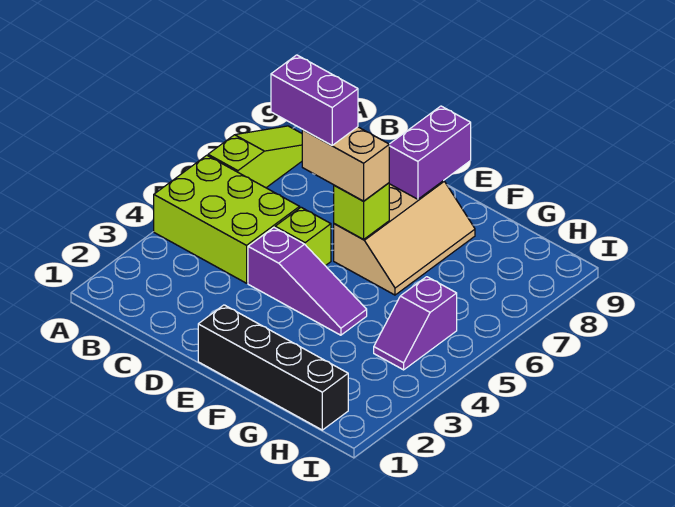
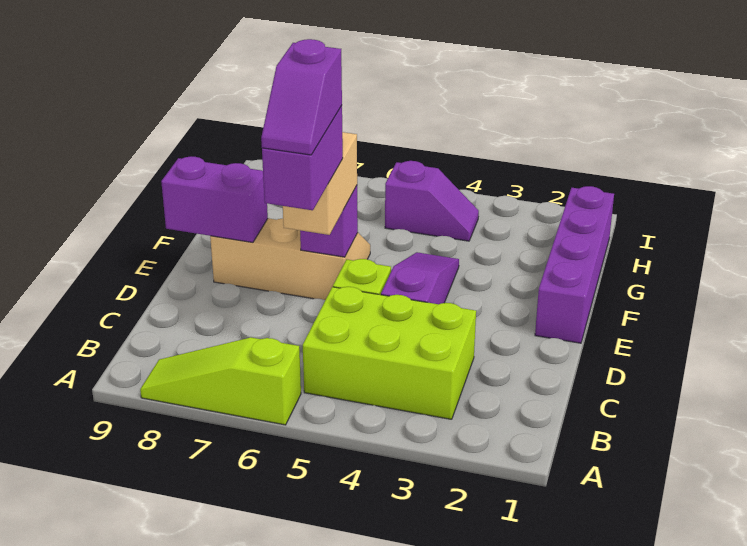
lime brick A4:C5 level 1 -> lime brick B3:C5 level 1
none -> purple slope C6:D6 level 5 top D
black brick E1:H1 level 1 -> purple brick E1:H1 level 1
lime brick E6 level 2 -> purple brick E6 level 2

